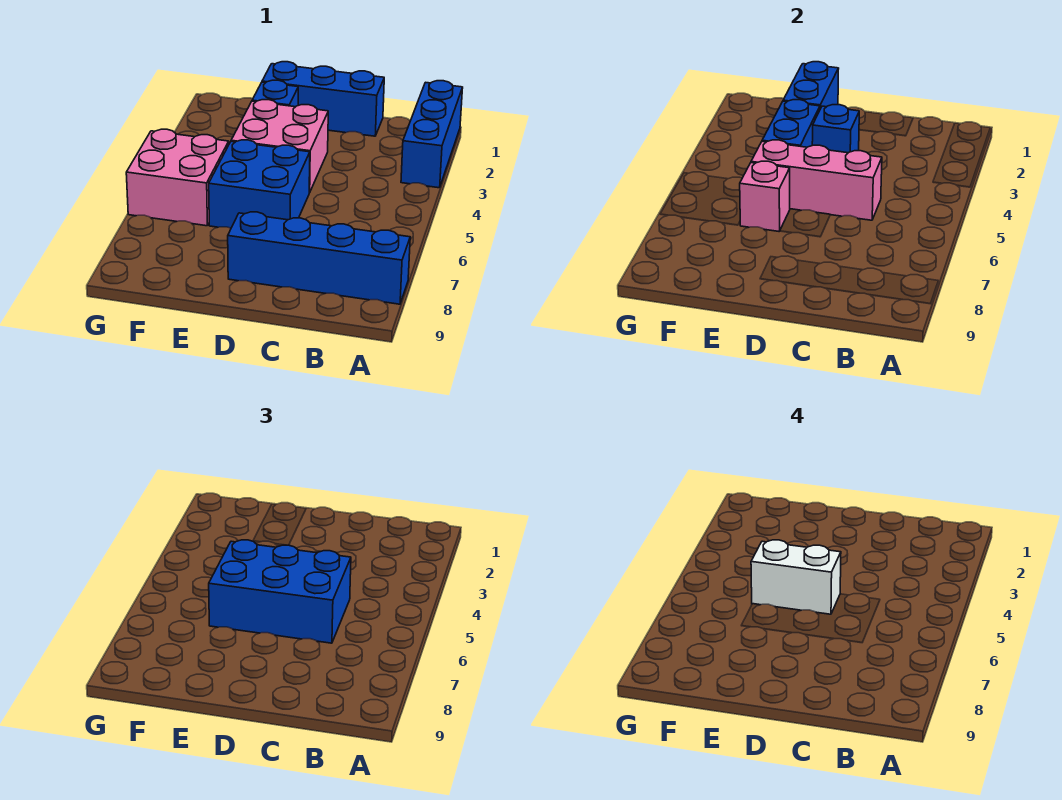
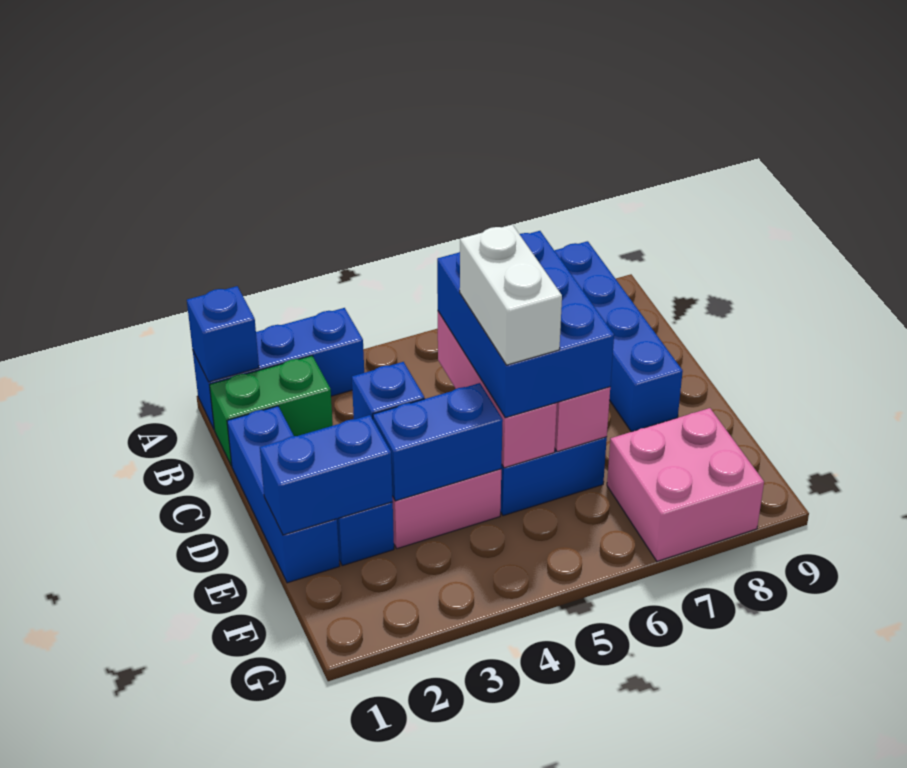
none -> blue brick A1 level 2
none -> green brick B1:B2 level 1
pink brick F5:G6 level 1 -> pink brick F7:G8 level 1

